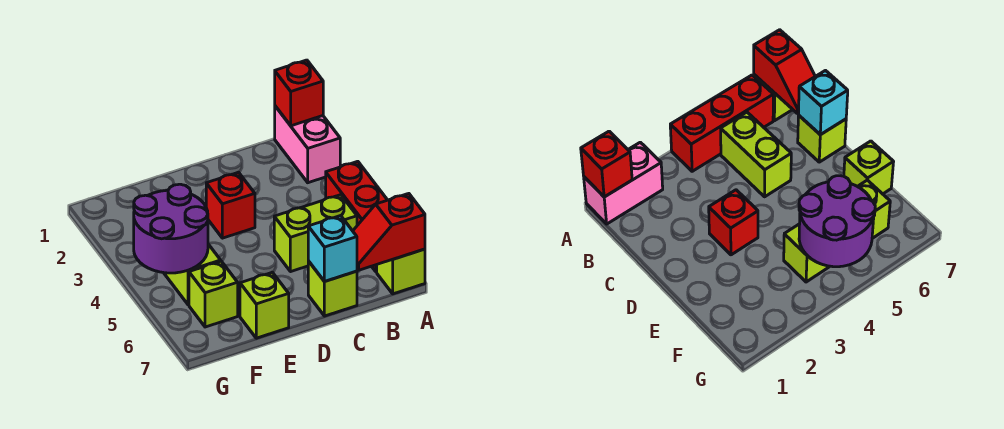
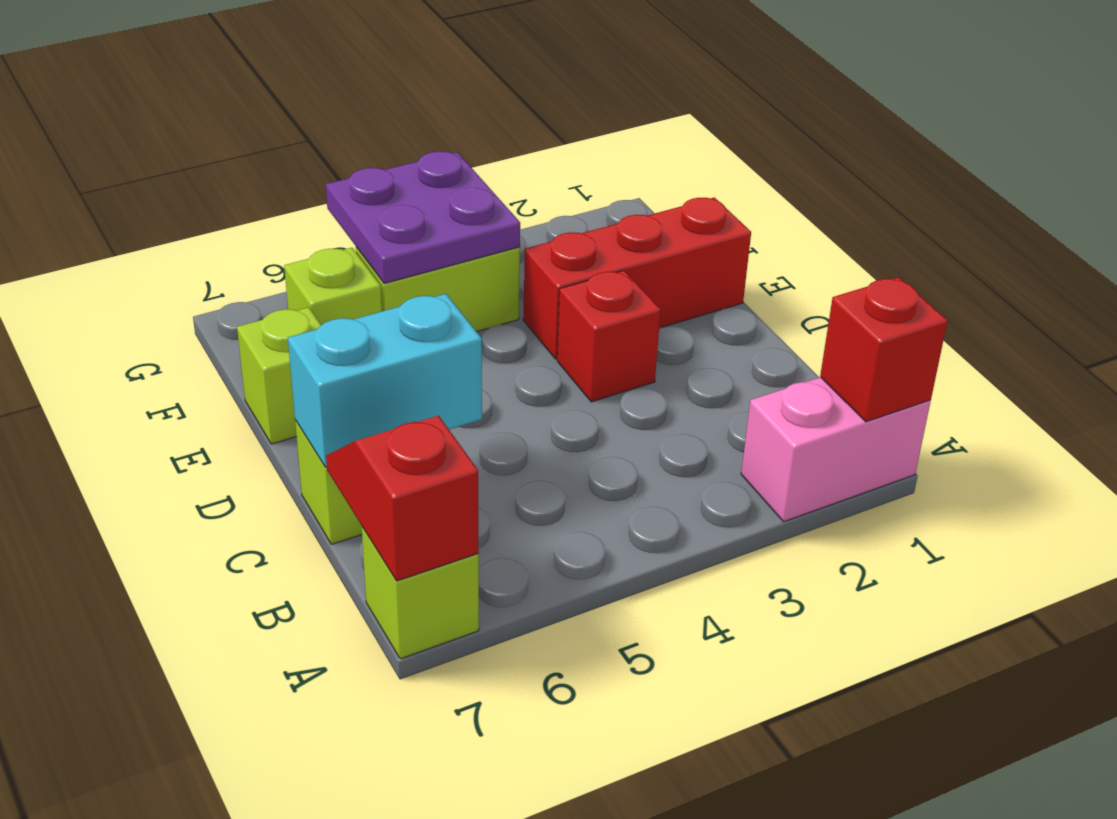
red brick A4:A6 level 1 -> red brick E1:E3 level 1
lime brick B5:C5 level 1 -> none
cyan brick C7 level 2 -> cyan brick C6:C7 level 2
purple round brick F4:G5 level 2 -> purple plate F4:G5 level 2

